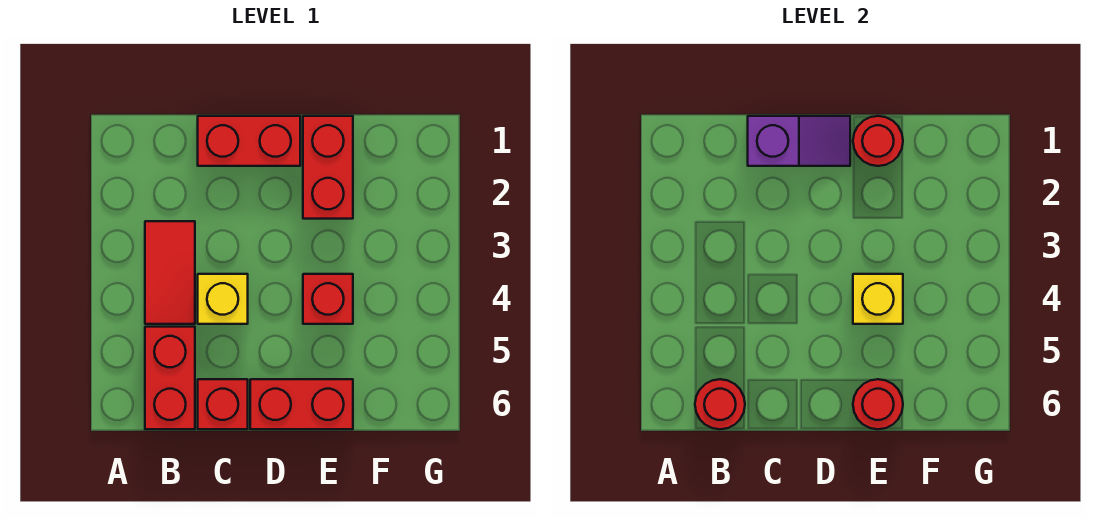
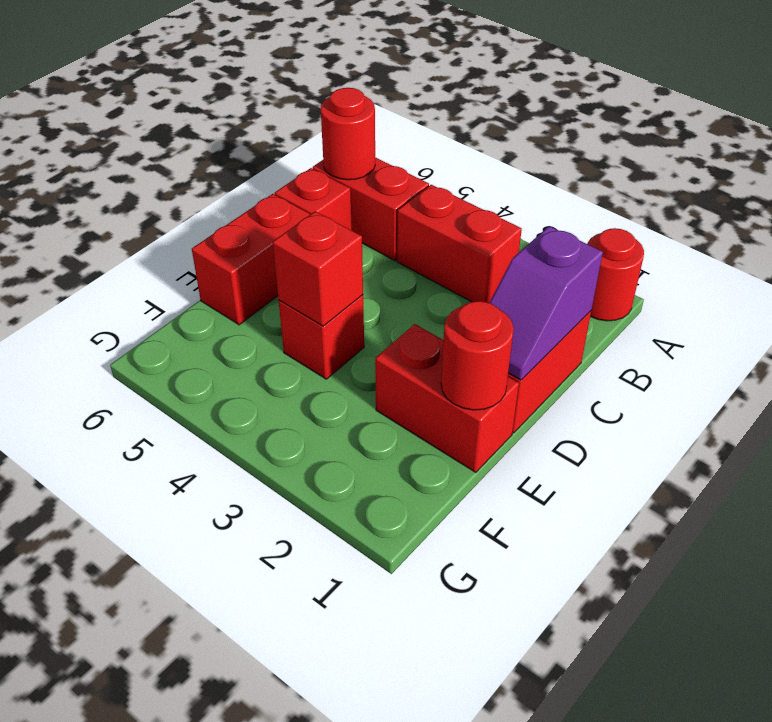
red tile B3:B4 level 1 -> red brick B3:B4 level 1
yellow brick C4 level 1 -> none
yellow brick E4 level 2 -> red brick E4 level 2
red round brick E6 level 2 -> red round brick A1 level 1

